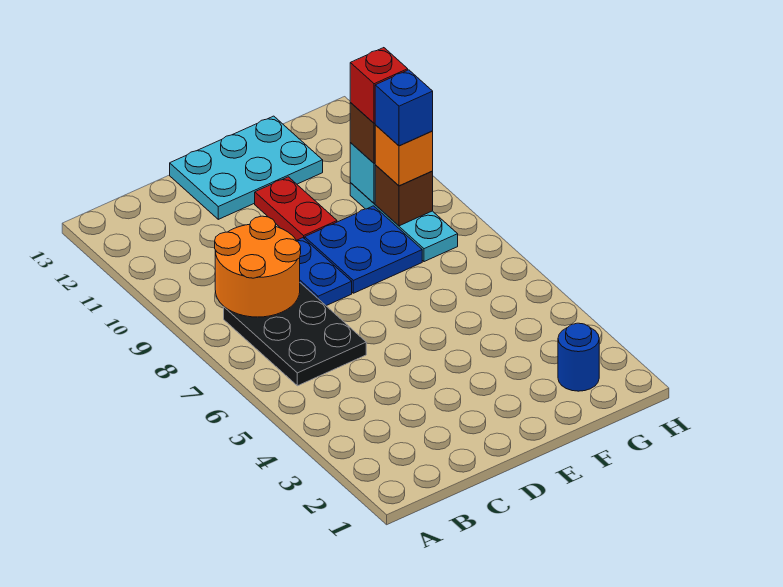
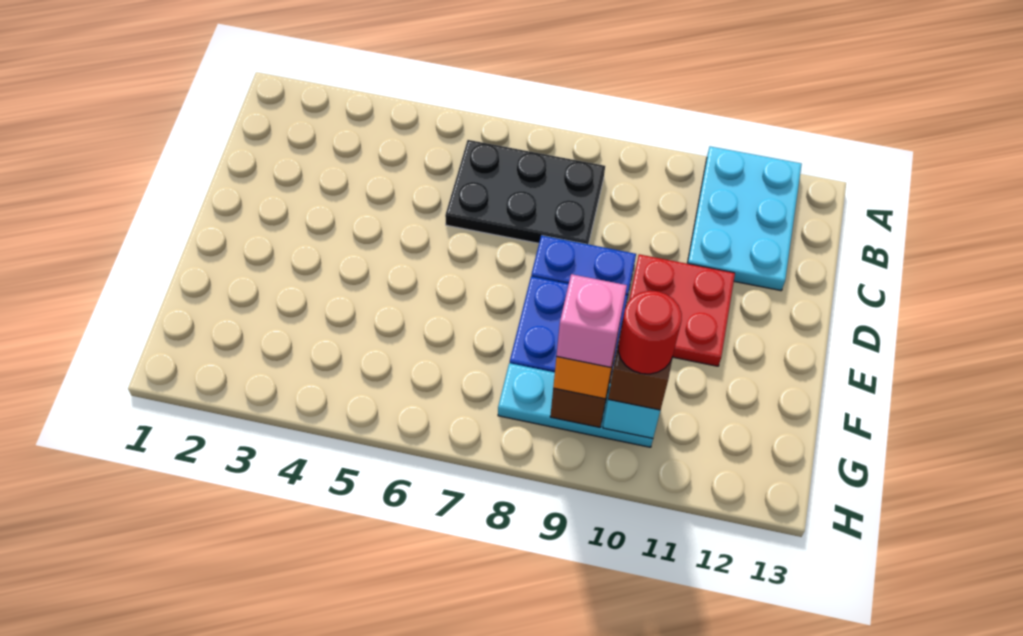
orange round brick B8:C9 level 2 -> none
cyan plate D12:F13 level 1 -> cyan plate A11:C12 level 1
red plate E10:E11 level 1 -> red plate D10:E11 level 1
blue round brick G2 level 1 -> none
blue brick G9 level 4 -> pink brick G9 level 4
red brick G10 level 4 -> red round brick G10 level 4

